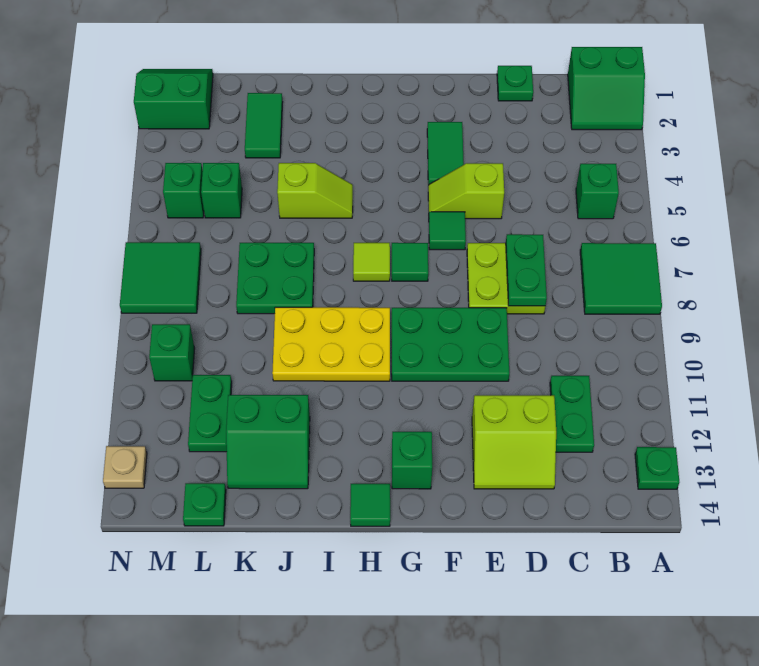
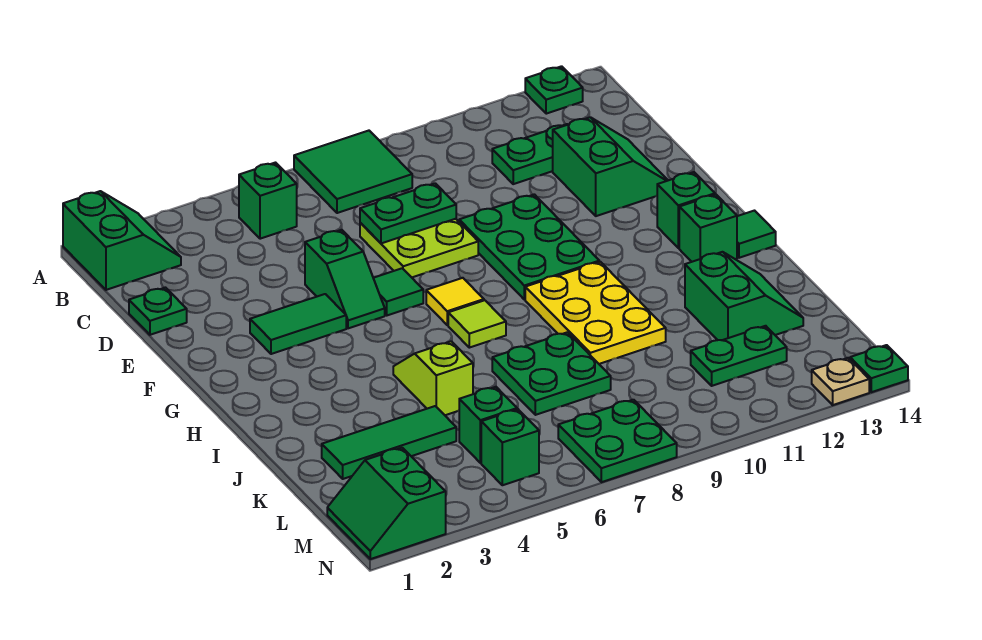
lime slope D12:E13 level 1 top 12 -> green slope D12:E13 level 1 top 12
lime slope E5:F5 level 1 top E -> green slope E5:F5 level 1 top E
green tile G7 level 1 -> yellow tile G7 level 1
green tile K2:K3 level 1 -> green tile K2:K4 level 1
green plate L14 level 1 -> green plate N14 level 1
green tile M7:N8 level 1 -> green plate M7:N8 level 1
green brick M10 level 1 -> green brick H13 level 1

